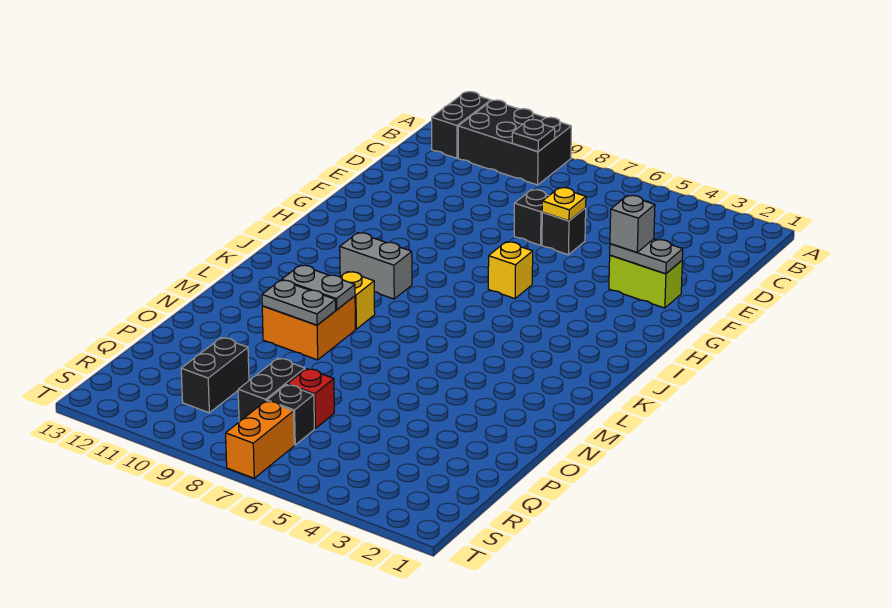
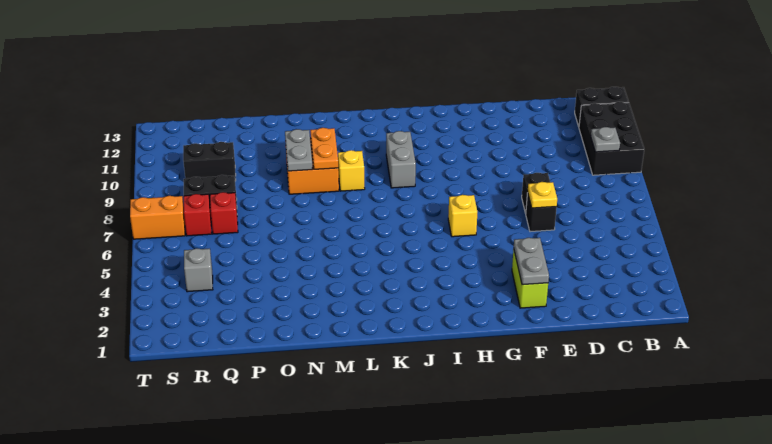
black plate B9 level 2 -> grey plate B9 level 2
grey brick F3 level 3 -> grey brick R4 level 1
grey plate M9:M10 level 2 -> orange plate M9:M10 level 2
black brick R7 level 1 -> red brick R7 level 1

